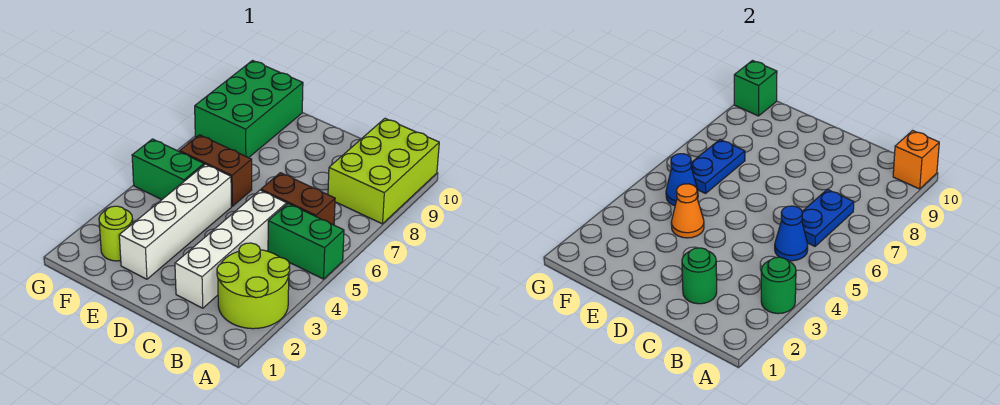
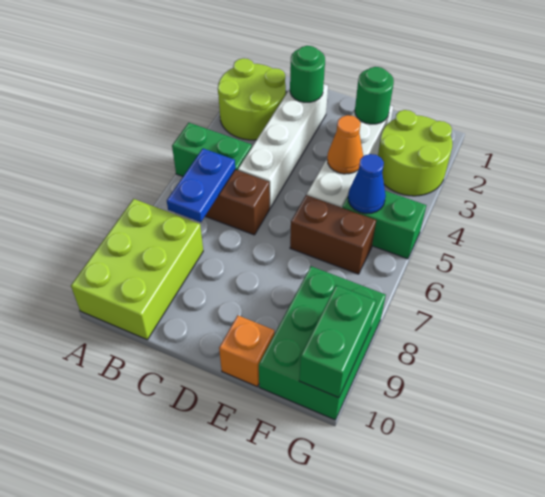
green round brick A3 level 2 -> green round brick E2 level 2
orange brick A10 level 2 -> orange brick E10 level 1
blue cone B5 level 2 -> none
lime round brick F2 level 1 -> lime round brick F2:G3 level 1
blue plate F6:F7 level 2 -> none
green brick G10 level 2 -> green brick G9:G10 level 2

